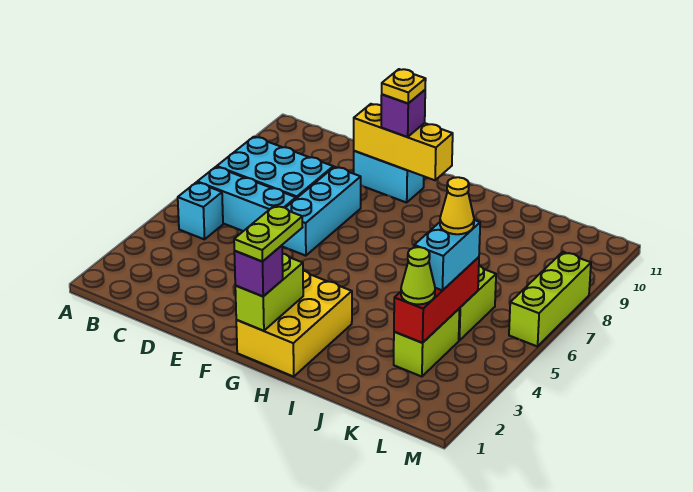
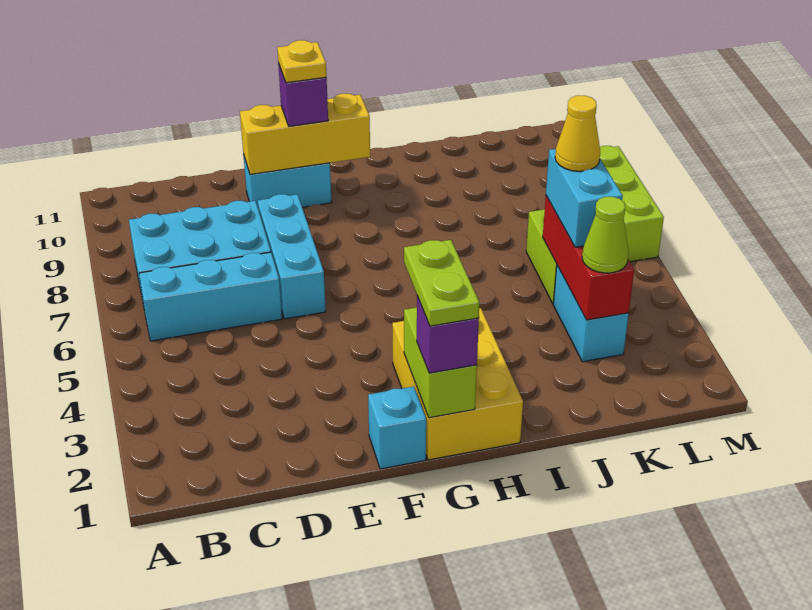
cyan brick B5 level 1 -> cyan brick F1 level 1
lime brick K3:K4 level 1 -> cyan brick K3:K4 level 1

